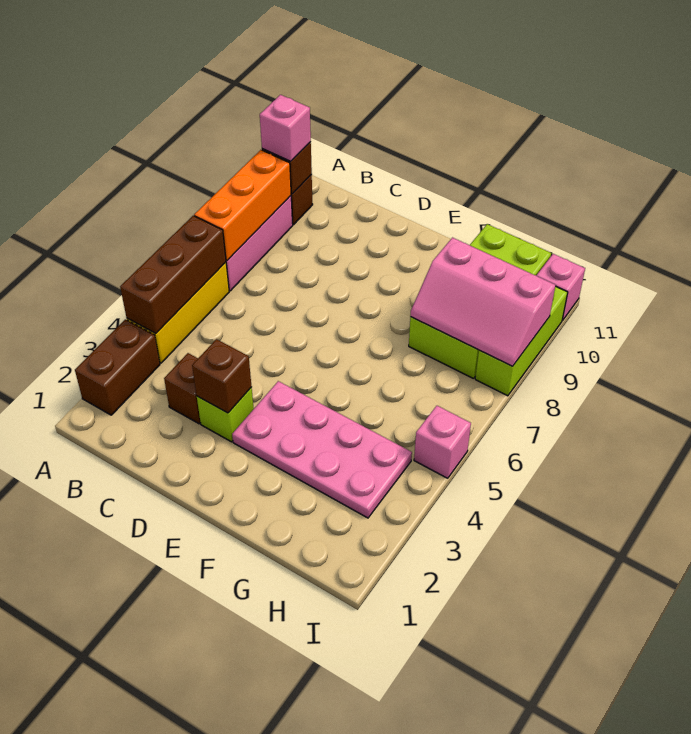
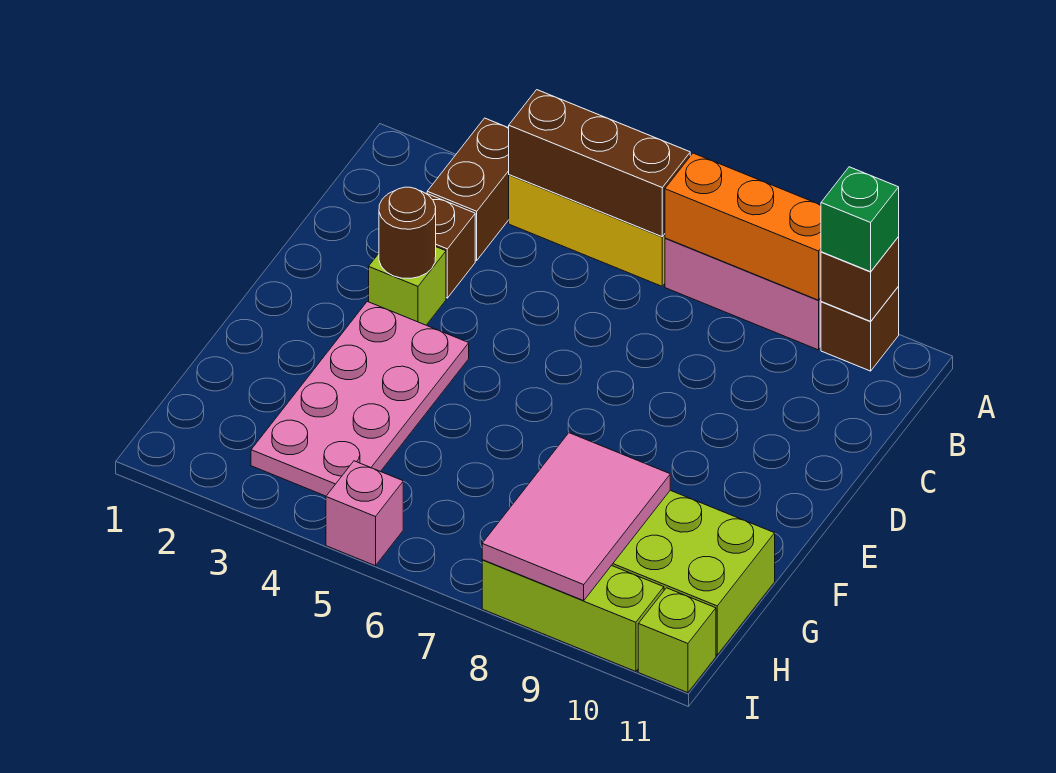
brown brick A2:A3 level 1 -> brown brick A3:B3 level 1
pink brick A10 level 3 -> green brick A10 level 3
brown brick D3 level 2 -> brown round brick D3 level 2
pink slope G8:I9 level 2 top 9 -> pink tile G8:I9 level 2
pink brick I11 level 1 -> lime brick I11 level 1

